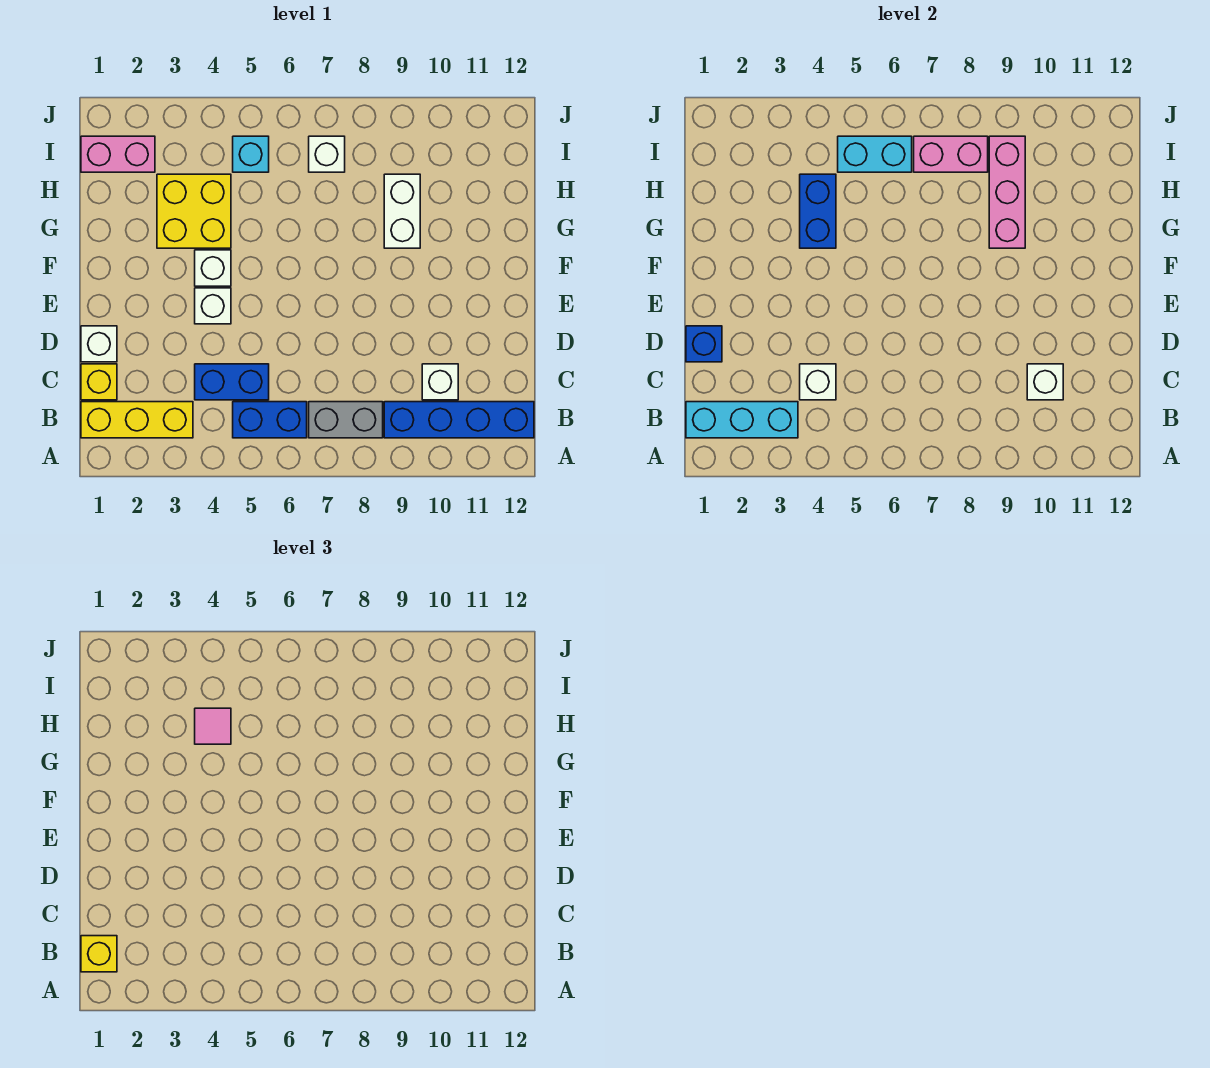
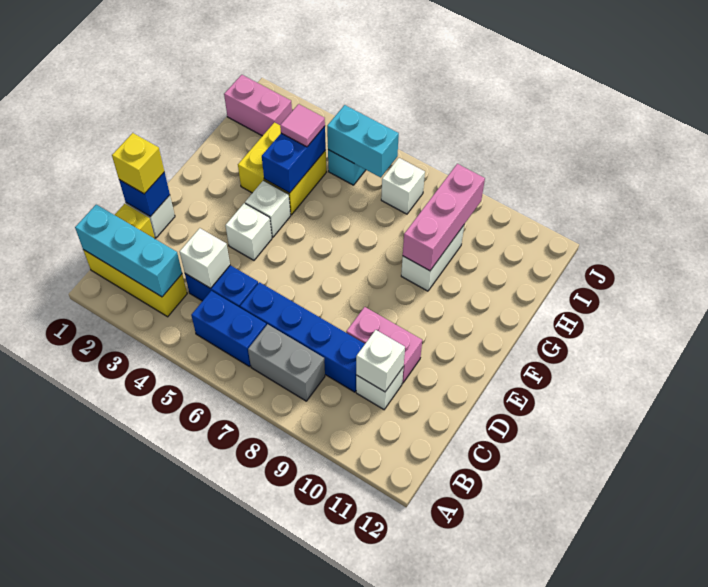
yellow brick B1 level 3 -> yellow brick D1 level 3
blue brick B9:B12 level 1 -> blue brick C6:C9 level 1
pink brick I7:I8 level 2 -> pink brick D9:D10 level 1

